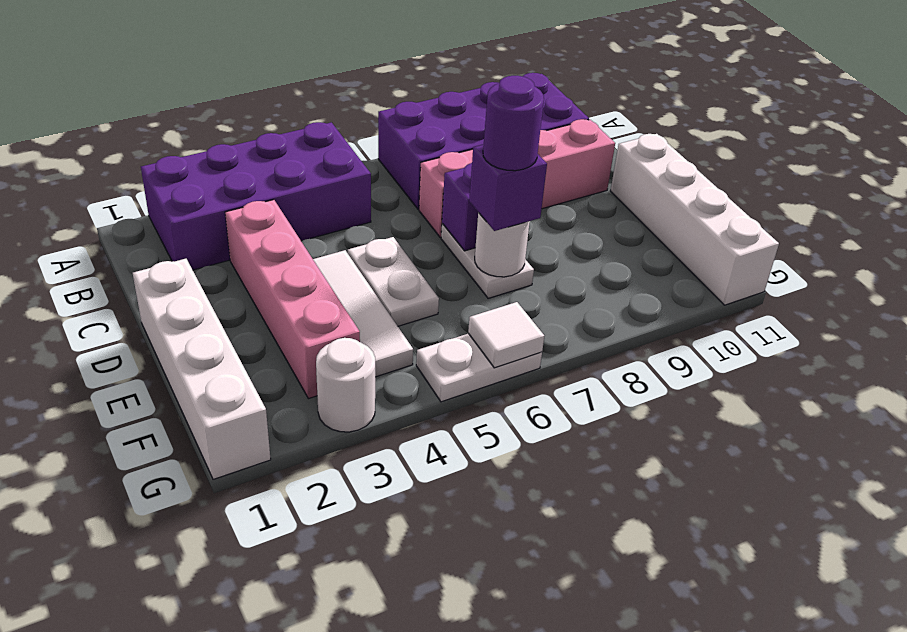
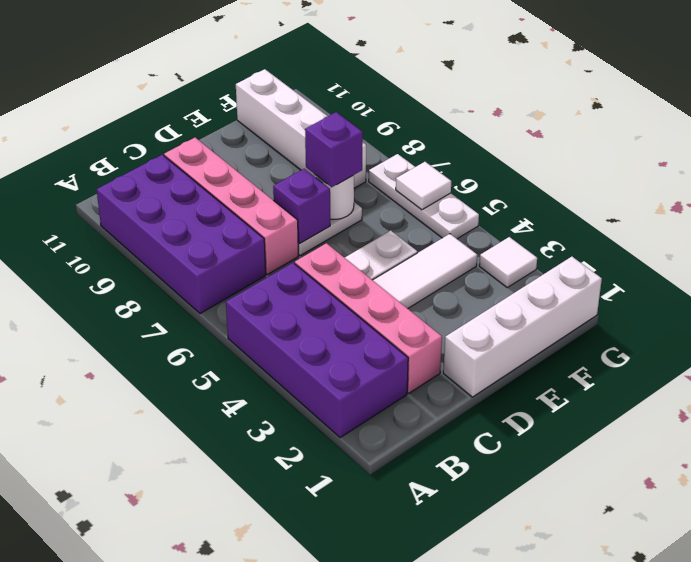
pink brick C3:F3 level 1 -> pink brick C2:C5 level 1
white brick D11:G11 level 1 -> white brick F8:F11 level 1
purple round brick E7 level 4 -> none
white round brick G3 level 1 -> white tile G3 level 1
white plate G5:G6 level 1 -> white plate G5:G7 level 1

